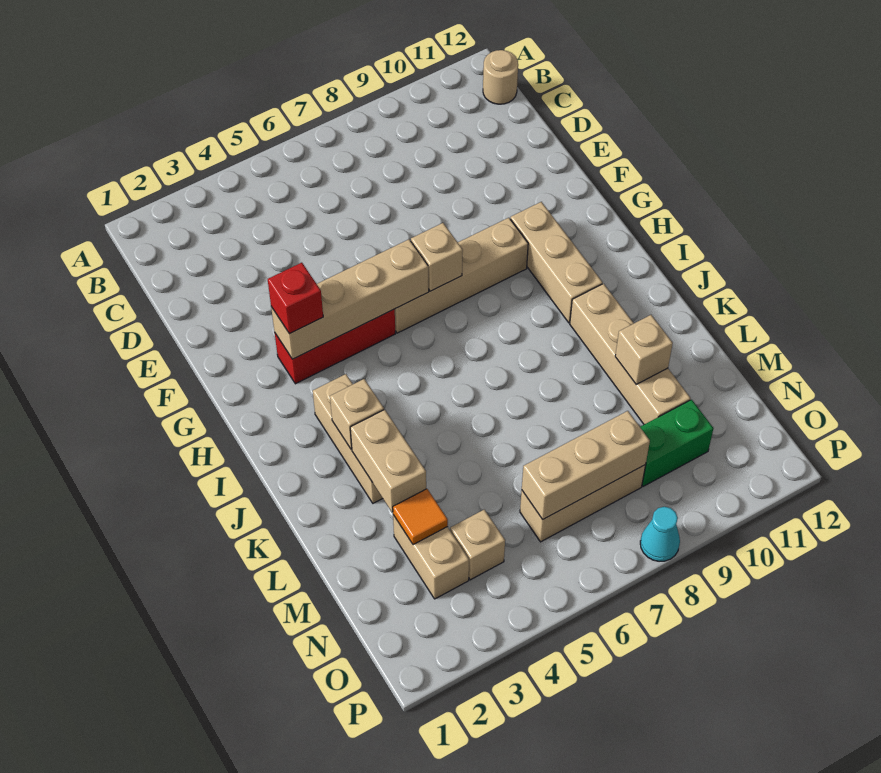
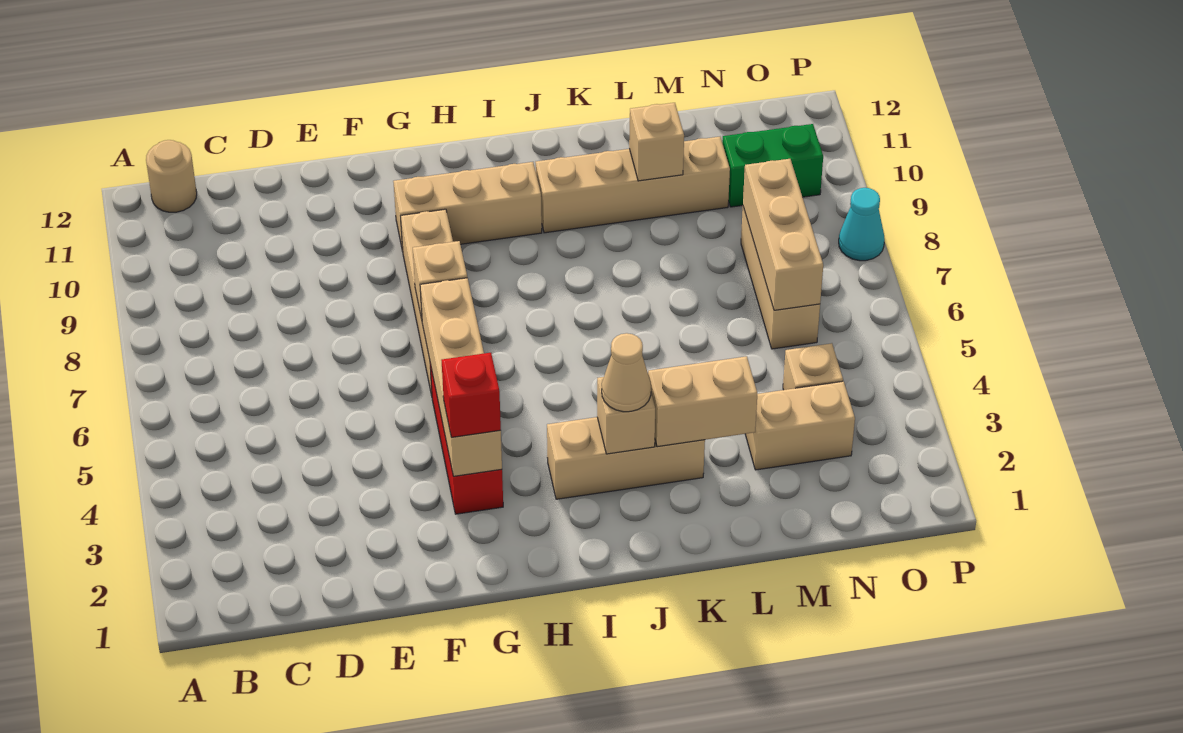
none -> tan cone J3 level 3
orange tile M3 level 2 -> none
green brick N9:N10 level 1 -> green brick N10:O10 level 1

